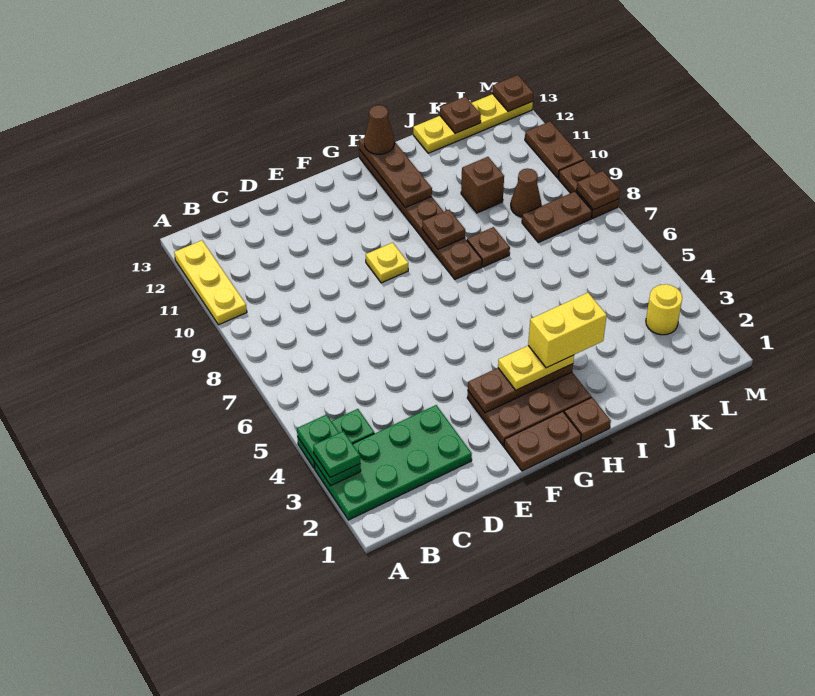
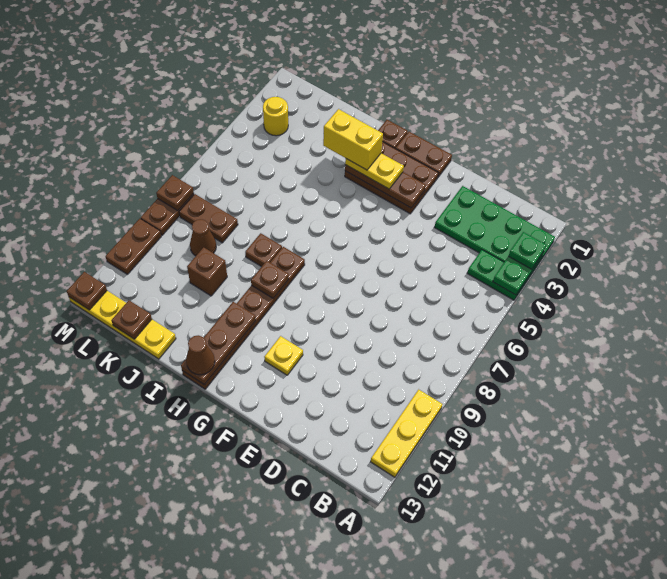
yellow plate F9 level 1 -> yellow plate F11 level 1

